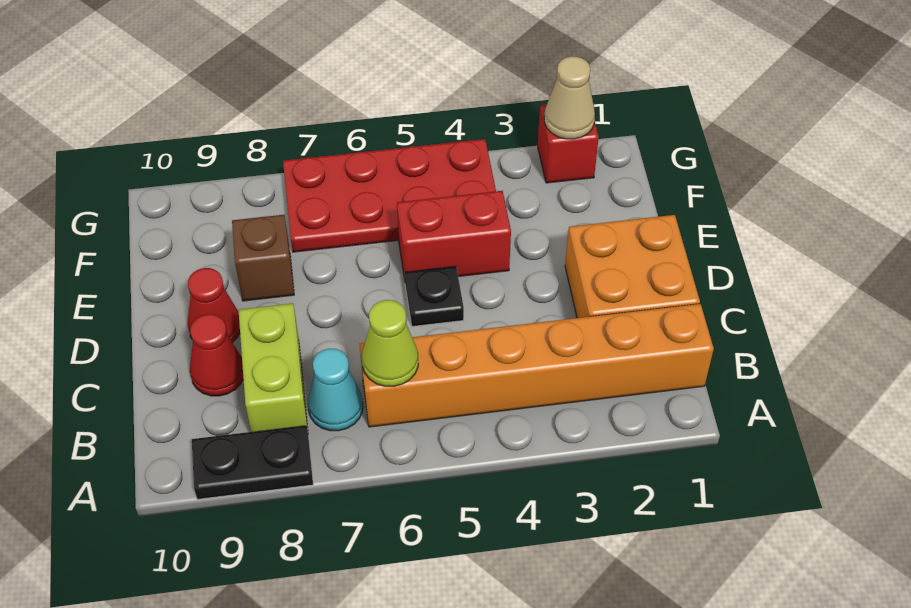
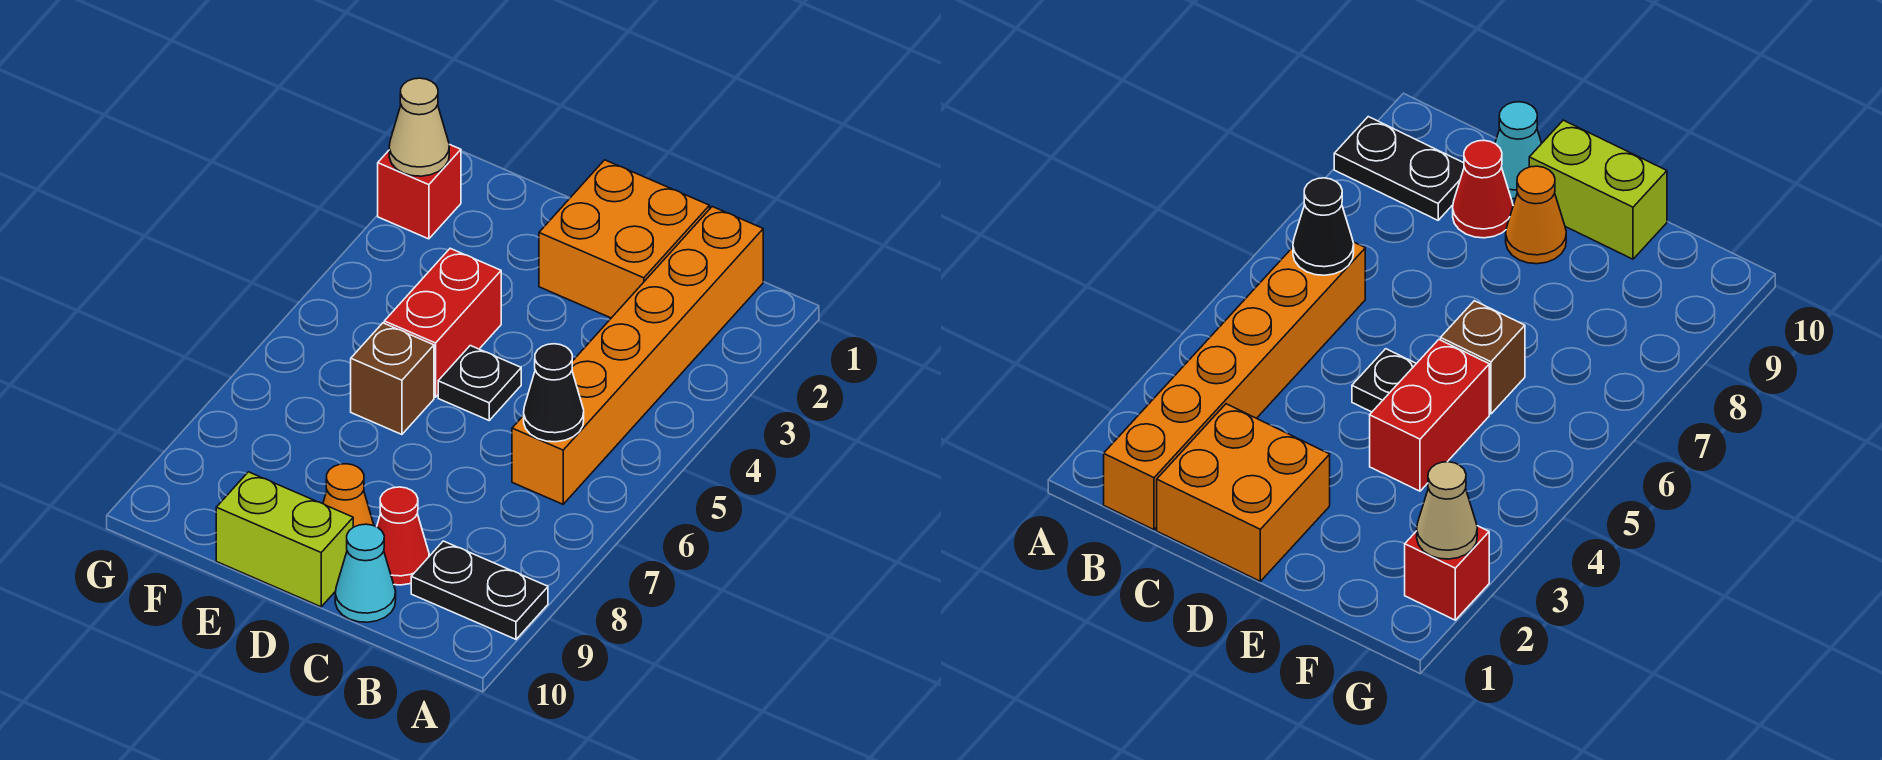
black plate A8:A9 level 1 -> black plate A9:B9 level 1
lime cone B6 level 2 -> black cone B6 level 2
cyan cone B7 level 1 -> cyan cone C10 level 1
lime brick B8:C8 level 1 -> lime brick D10:E10 level 1
red cone D9 level 1 -> orange cone D9 level 1
brown brick E8 level 1 -> brown brick E6 level 1
red plate F4:G7 level 1 -> none

